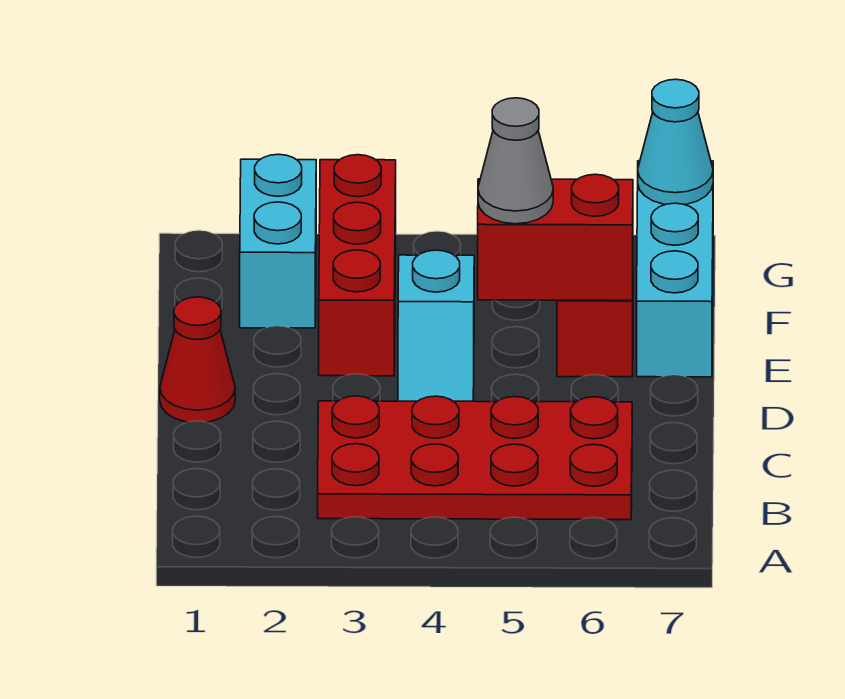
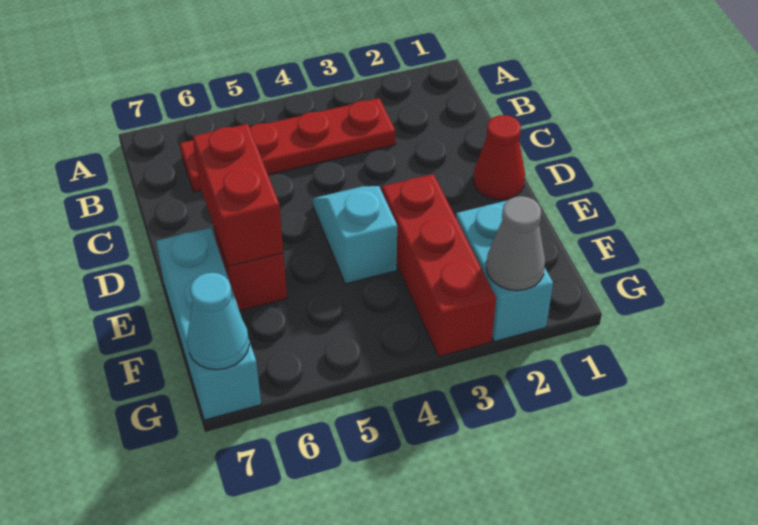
red plate B3:C6 level 1 -> red plate B3:B6 level 1
red brick E5:E6 level 2 -> red brick D6:E6 level 2
grey cone E5 level 3 -> grey cone G2 level 2

